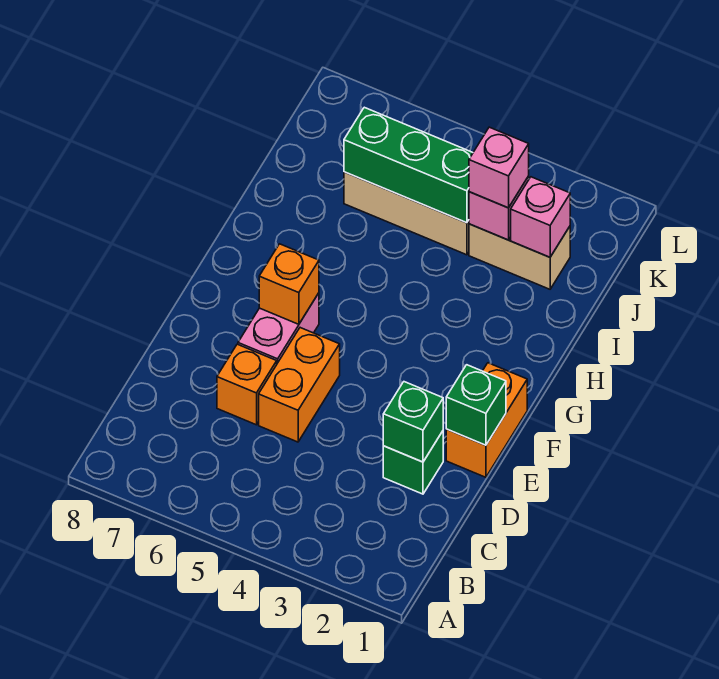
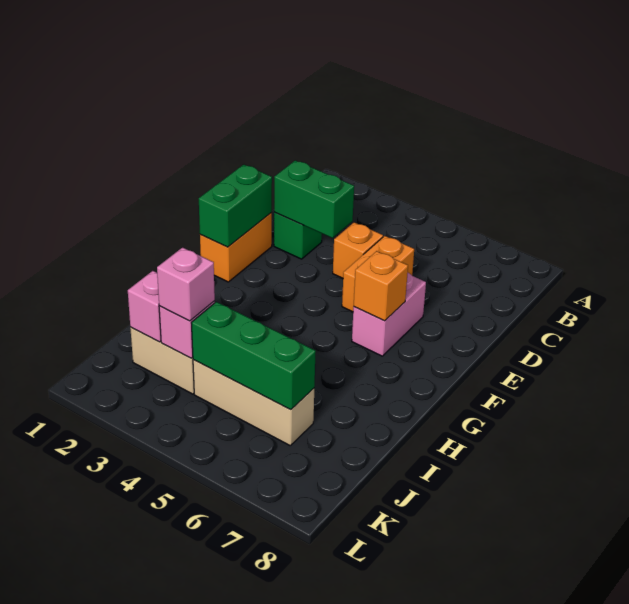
green brick D2 level 2 -> green brick D2:D3 level 2
orange brick D6 level 1 -> orange brick D4 level 1
green brick E1 level 2 -> green brick E1:F1 level 2

